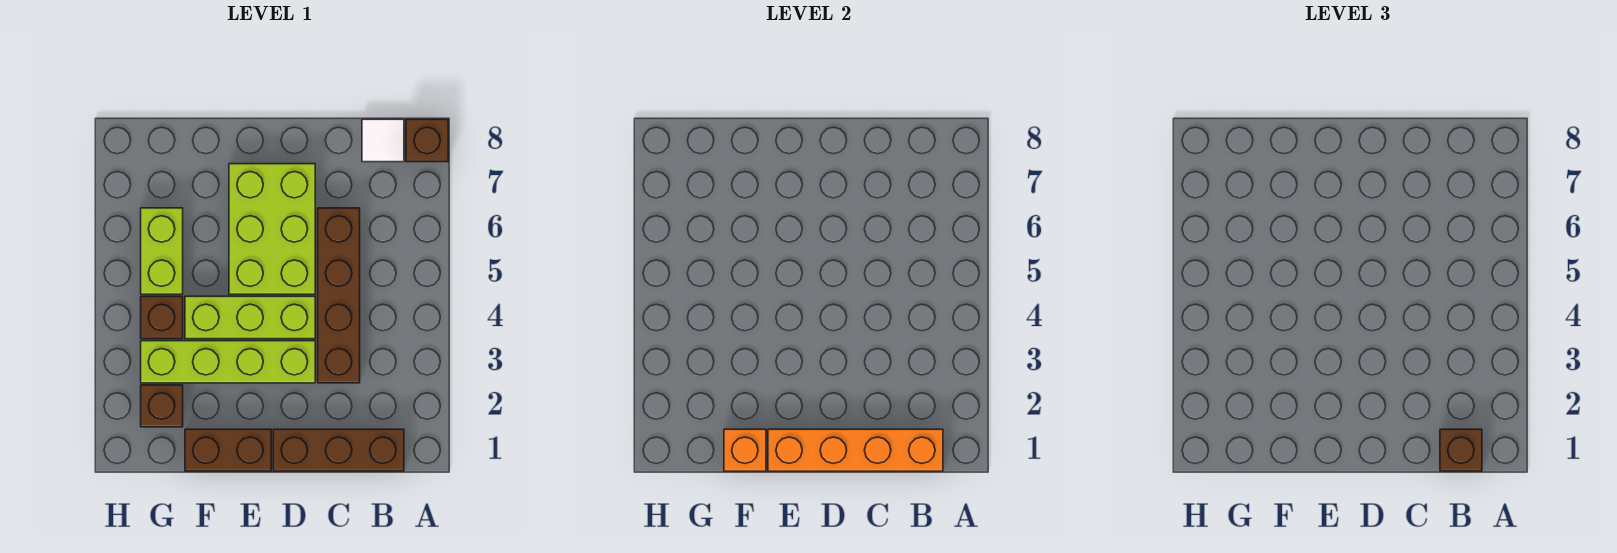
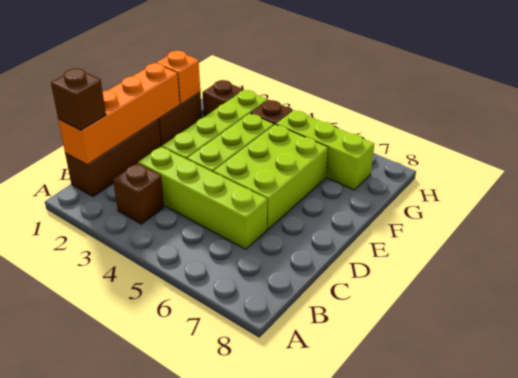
brown brick A8 level 1 -> brown brick B3 level 1
white tile B8 level 1 -> none
brown brick C3:C6 level 1 -> lime brick C3:C6 level 1
lime brick D5:E7 level 1 -> lime brick D5:F6 level 1
lime brick G5:G6 level 1 -> lime brick G5:G7 level 1

